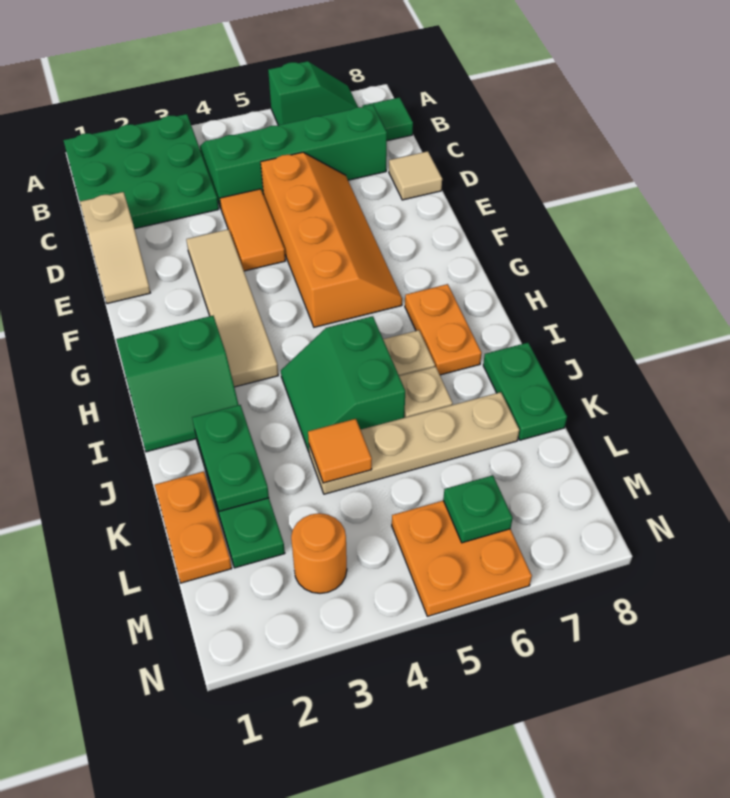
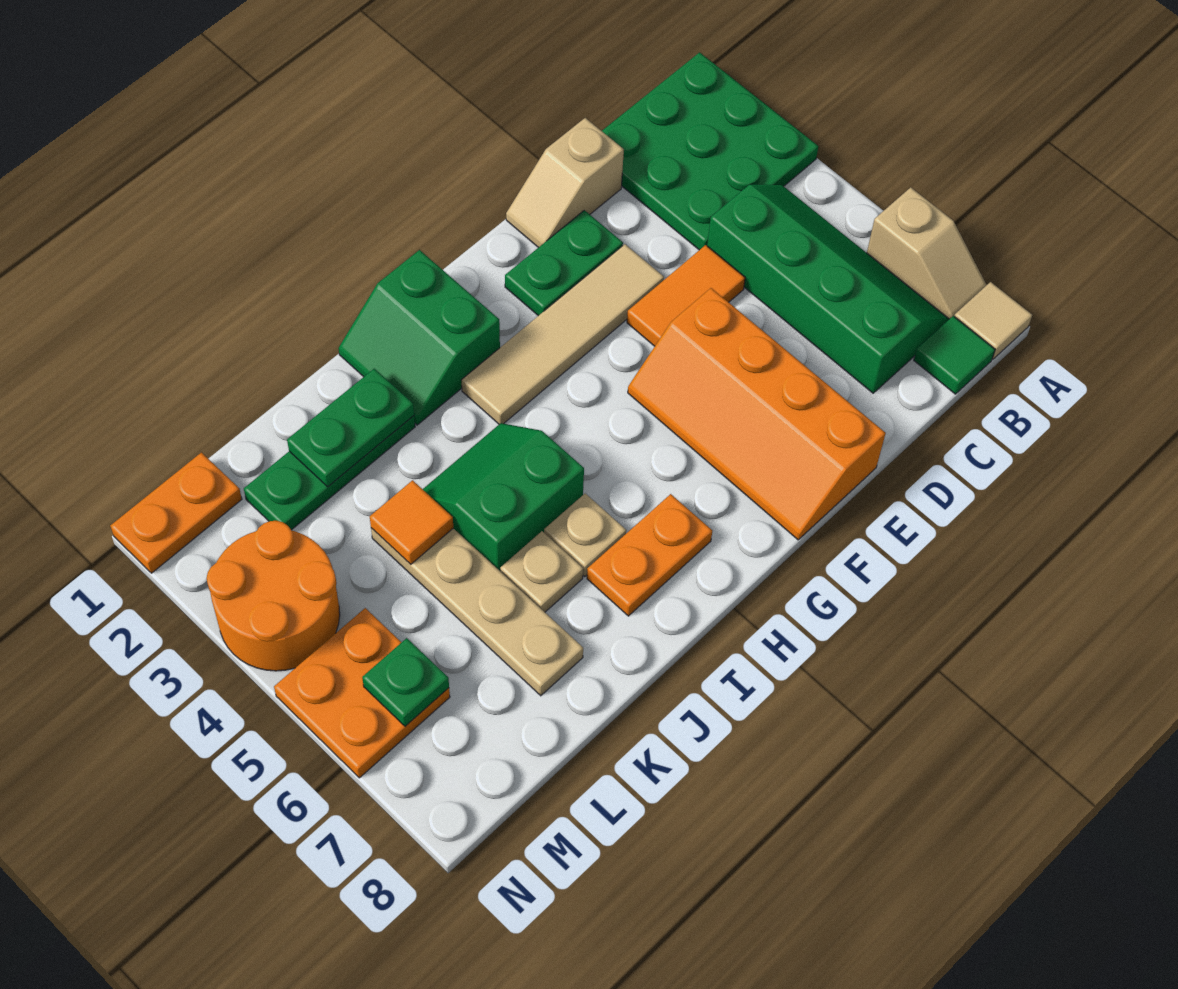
green slope A6:A7 level 1 top 6 -> tan slope A6:A7 level 1 top 6
orange slope D5:G6 level 1 top 5 -> orange slope E5:F8 level 1 top E
tan tile D8 level 1 -> tan tile A8 level 1
green plate J8:K8 level 1 -> green plate E2:F2 level 1
orange plate K1:L1 level 1 -> orange plate M1:N1 level 1
orange round brick M3 level 1 -> orange round brick M3:N4 level 1

